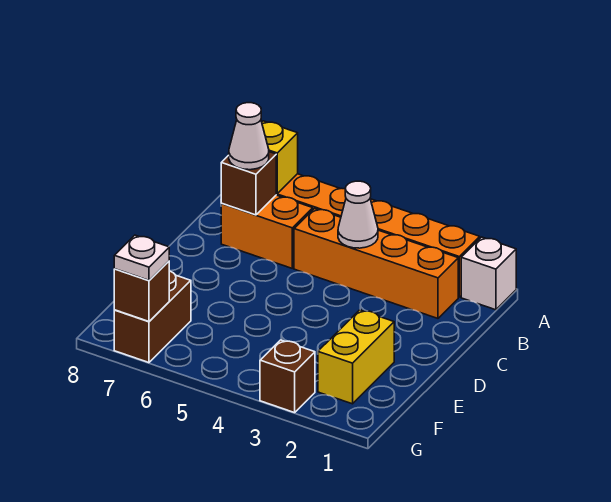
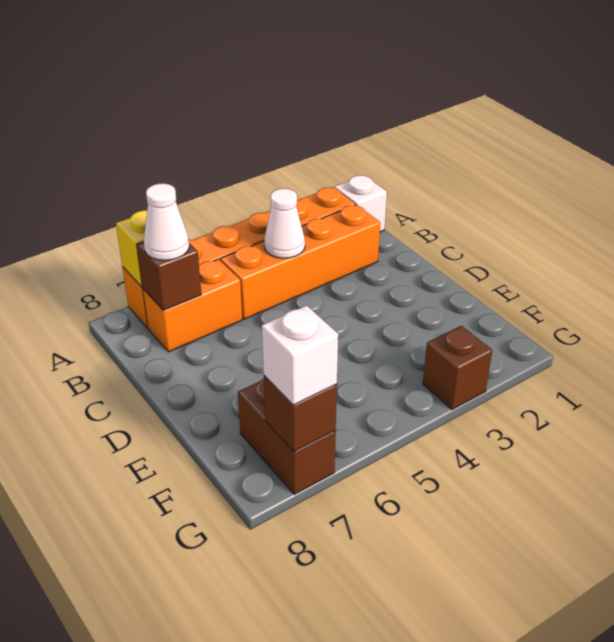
yellow brick E2:F2 level 1 -> none
white plate G7 level 3 -> white brick G7 level 3

